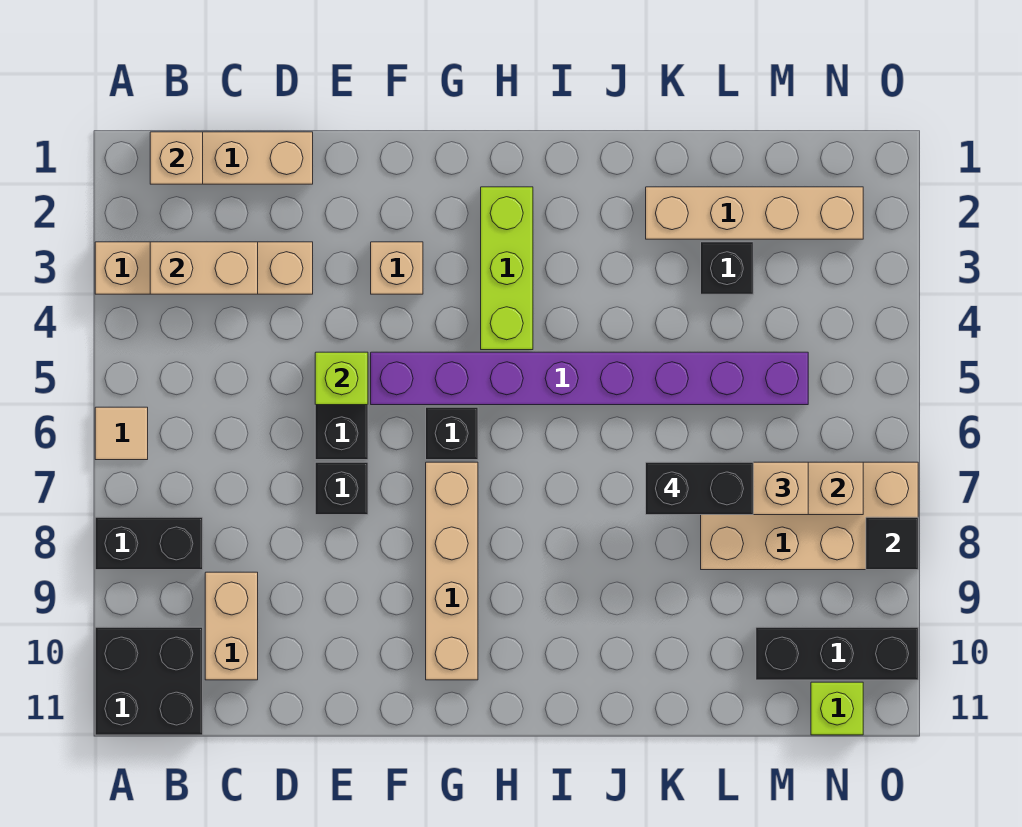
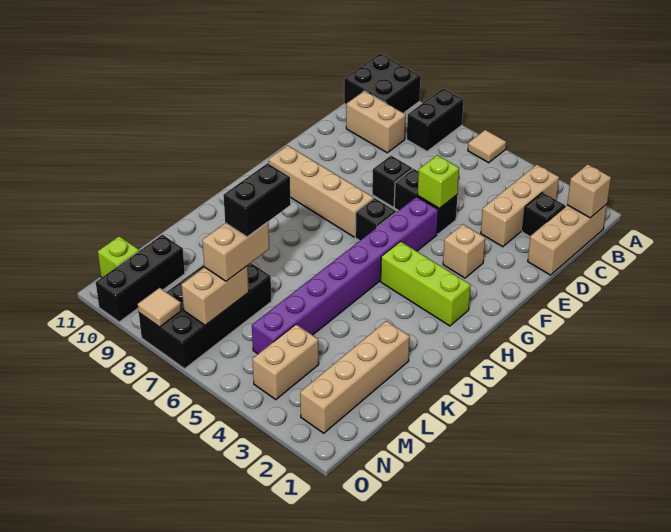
tan brick A3:D3 level 1 -> tan brick B3:D3 level 1
tan brick B3:C3 level 2 -> tan brick M4:N4 level 1
black brick L3 level 1 -> black brick C2 level 1
tan brick L7:O8 level 1 -> black brick L7:O8 level 1
black tile O8 level 2 -> tan tile O8 level 2

